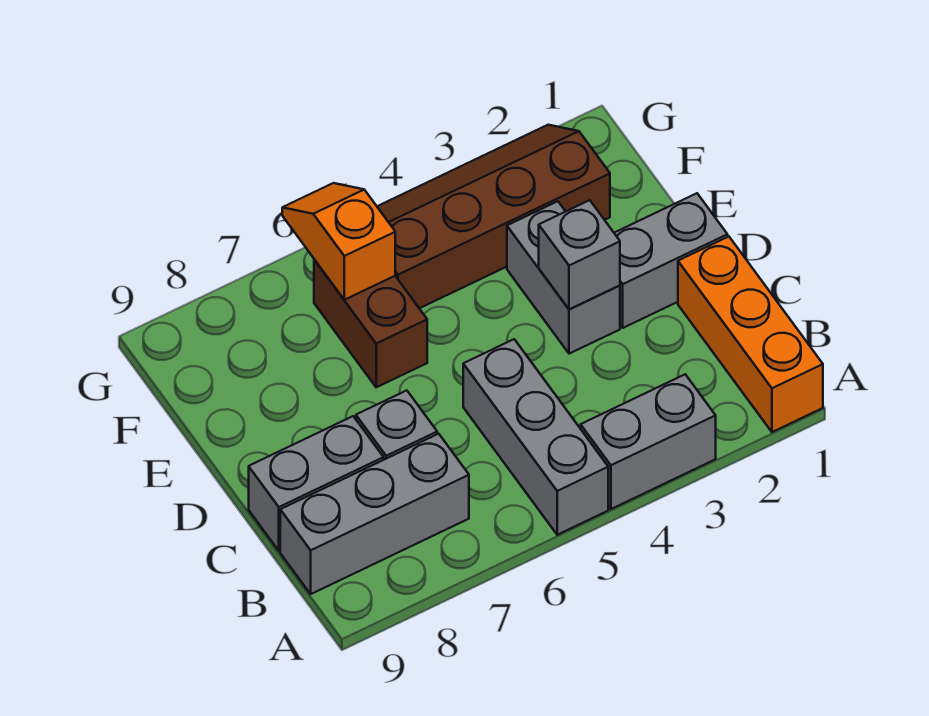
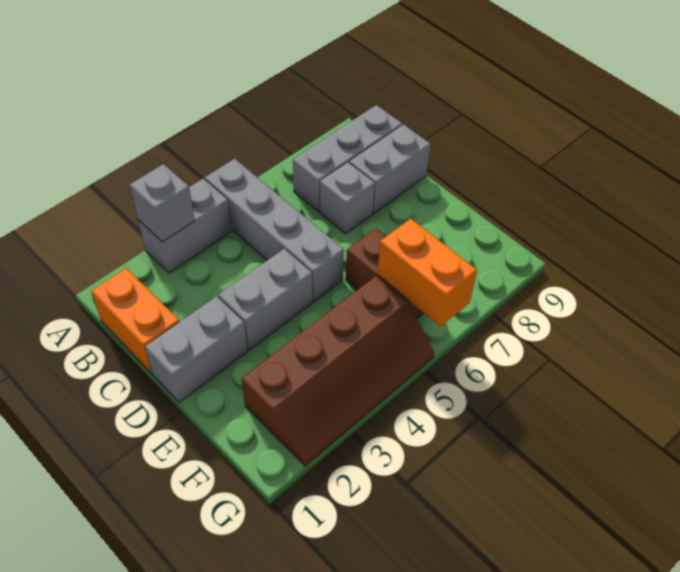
orange brick A1:C1 level 1 -> orange brick B1:C1 level 1
grey brick A5:C5 level 1 -> grey brick A5:D5 level 1
grey brick D3:E3 level 1 -> grey brick D3:D4 level 1
grey brick D3 level 2 -> grey brick A3 level 2
orange slope F6:G6 level 2 top F -> orange brick F6:G6 level 2

